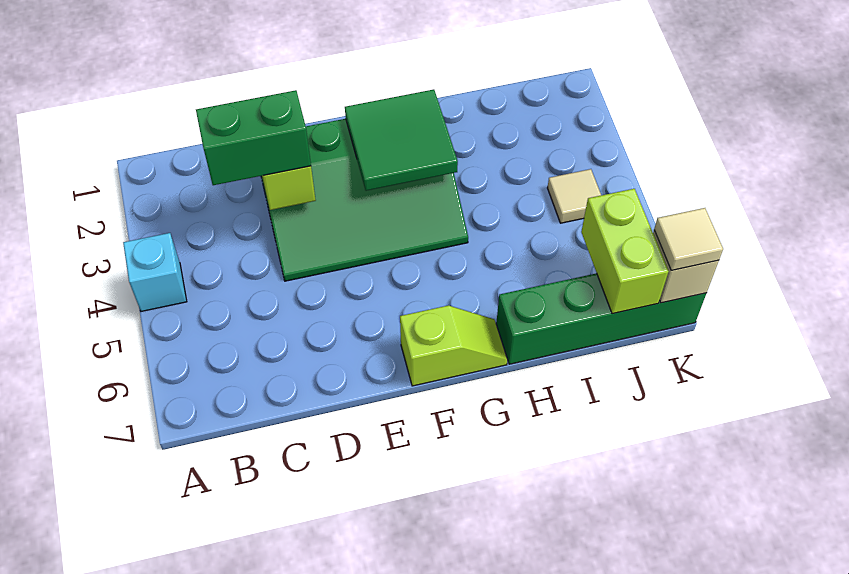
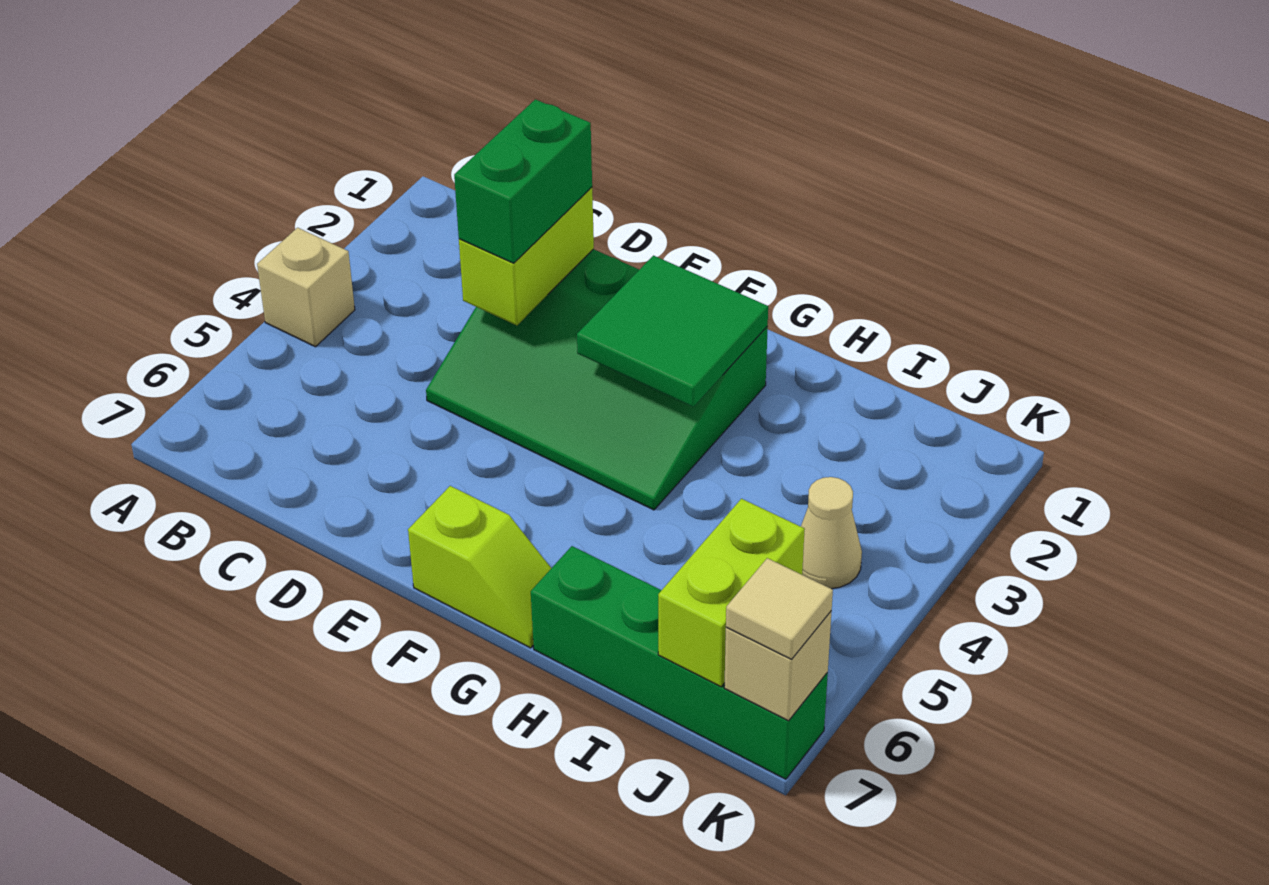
cyan brick A4 level 1 -> tan brick A4 level 1
green brick C3:D3 level 3 -> green brick D2:D3 level 3
tan tile J4 level 1 -> tan cone J4 level 1

